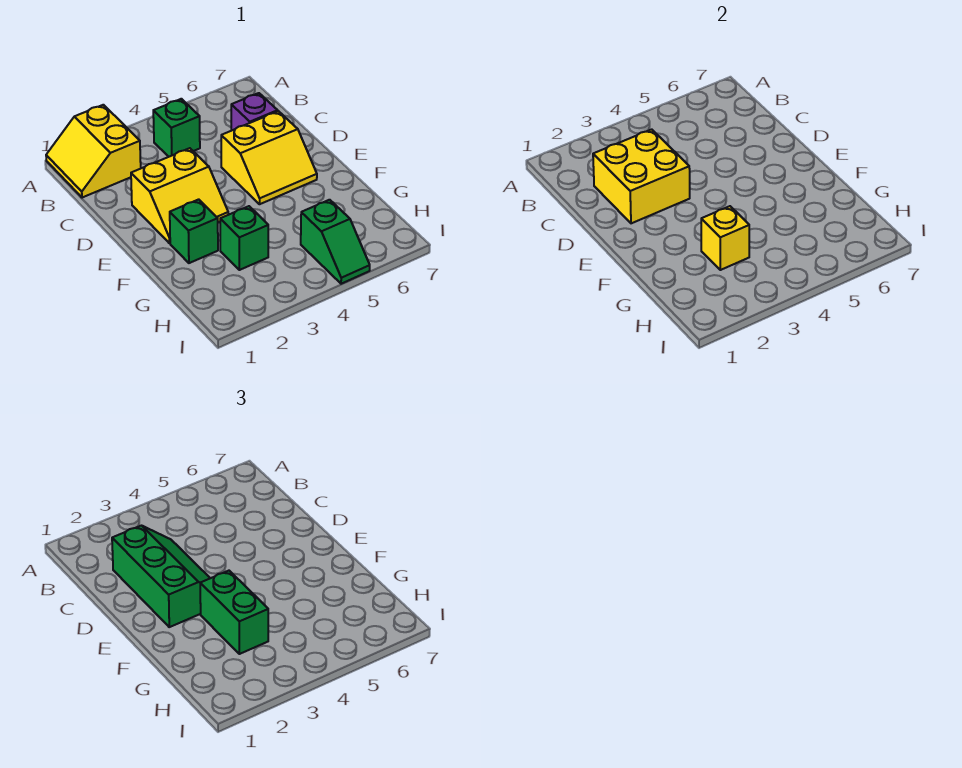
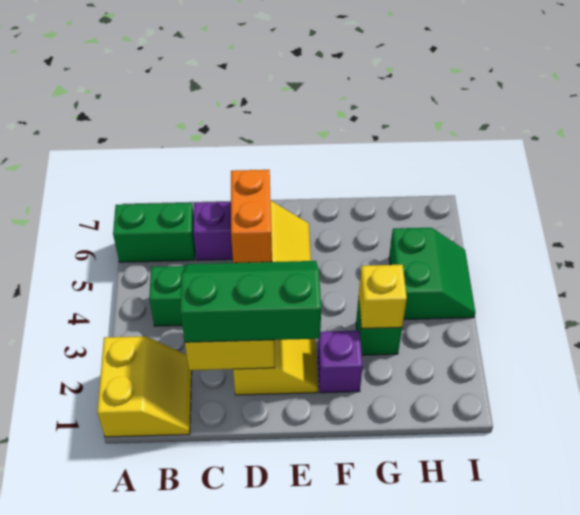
yellow slope A1:B2 level 1 top 2 -> yellow slope A1:B2 level 1 top A
none -> orange brick D5:D6 level 2
green brick F2 level 1 -> purple brick F2 level 1
green brick F3:G3 level 3 -> green brick A6:B6 level 1
green slope H5:I5 level 1 top H -> green slope H4:I5 level 1 top H

